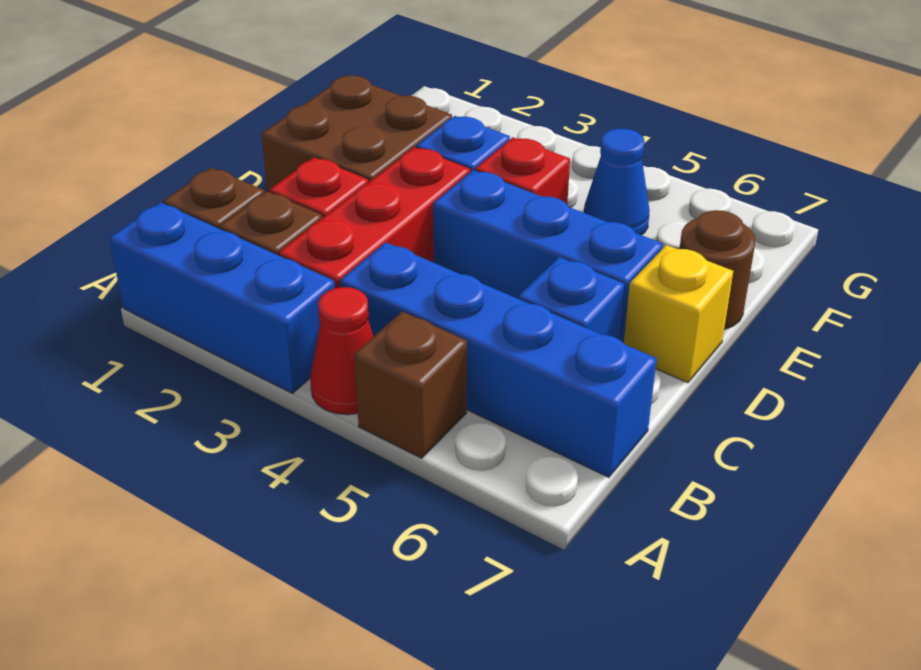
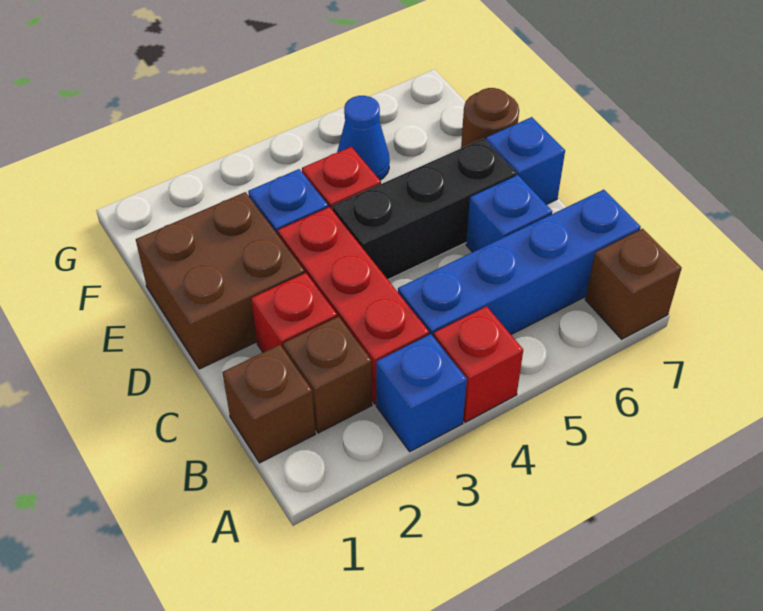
blue brick A1:A3 level 1 -> blue brick A3 level 1
red cone A4 level 1 -> red brick A4 level 1
brown brick A5 level 1 -> brown brick A7 level 1
blue brick D4:D6 level 1 -> black brick D4:D6 level 1
yellow brick D7 level 1 -> blue brick D7 level 1

